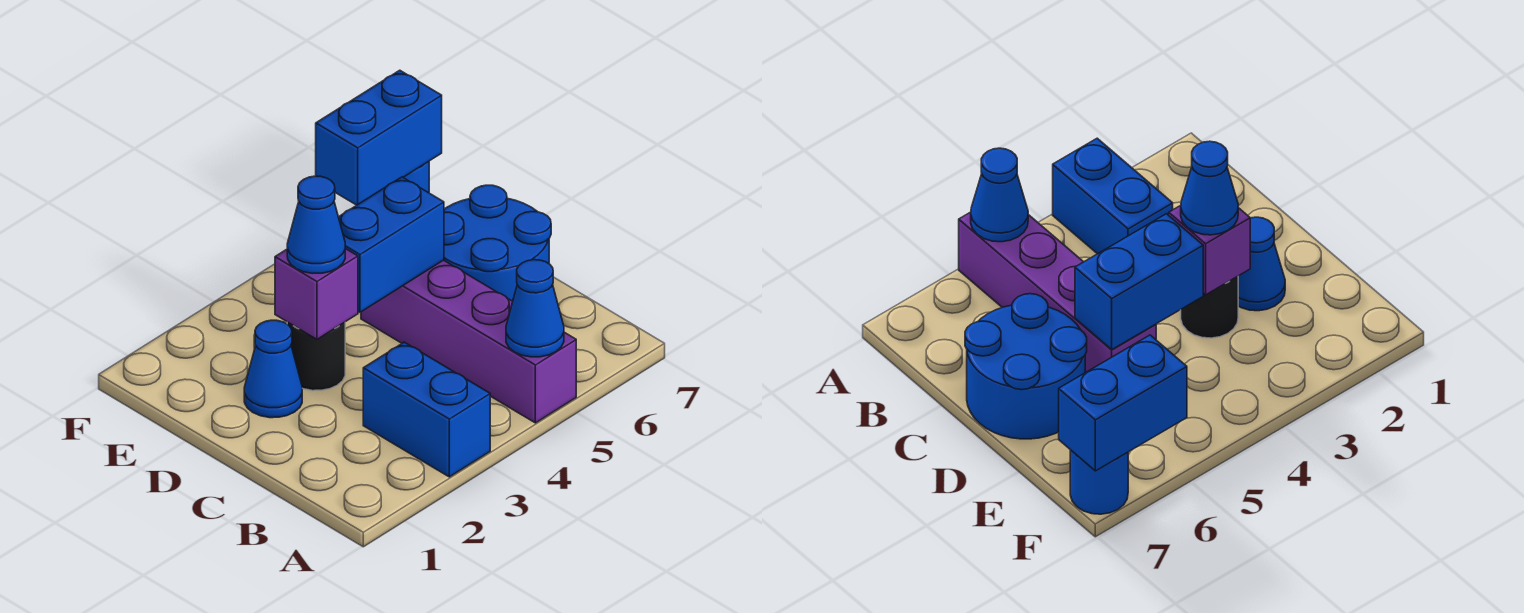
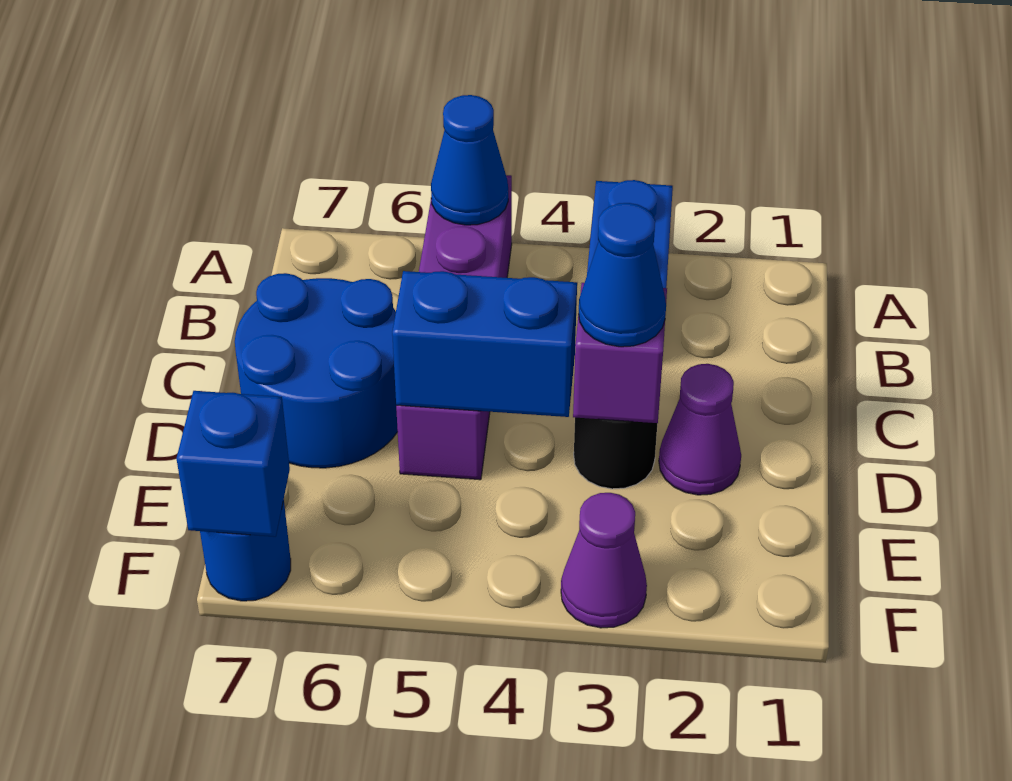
blue cone D2 level 1 -> purple cone D2 level 1
none -> purple cone F3 level 1
blue brick F6:F7 level 2 -> blue brick F7 level 2

